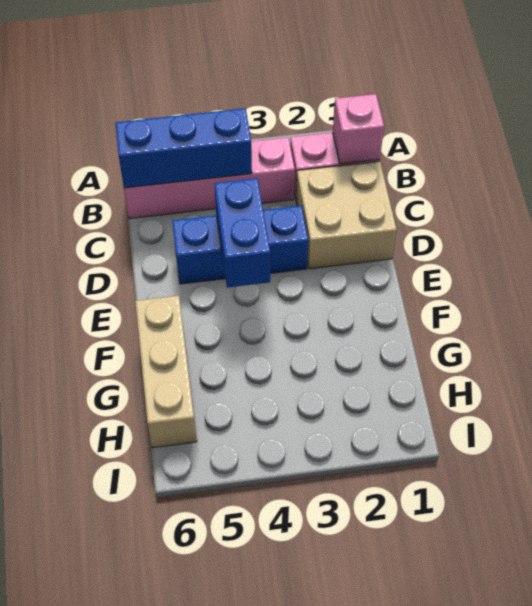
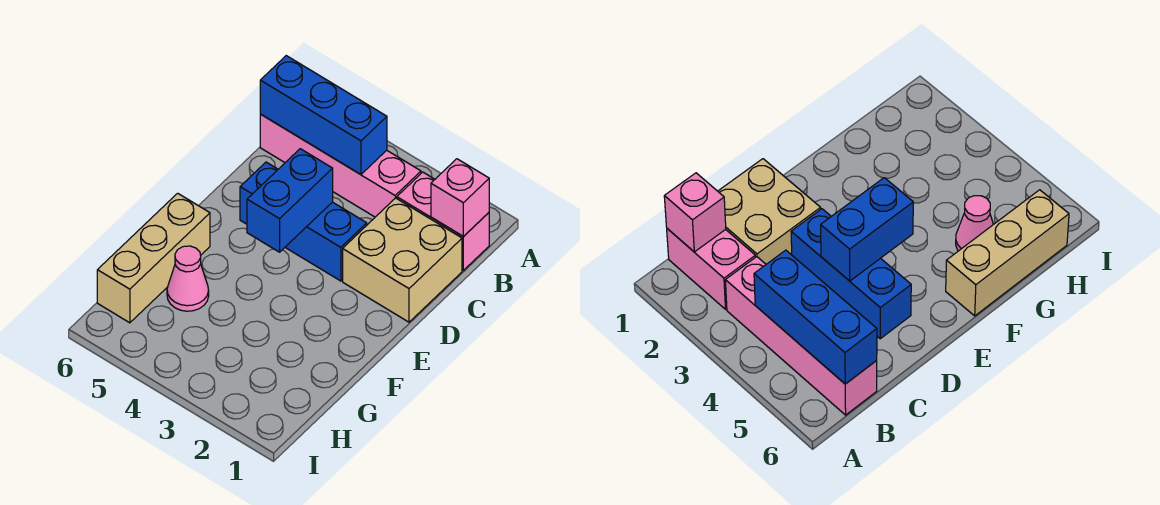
none -> pink cone G5 level 1

